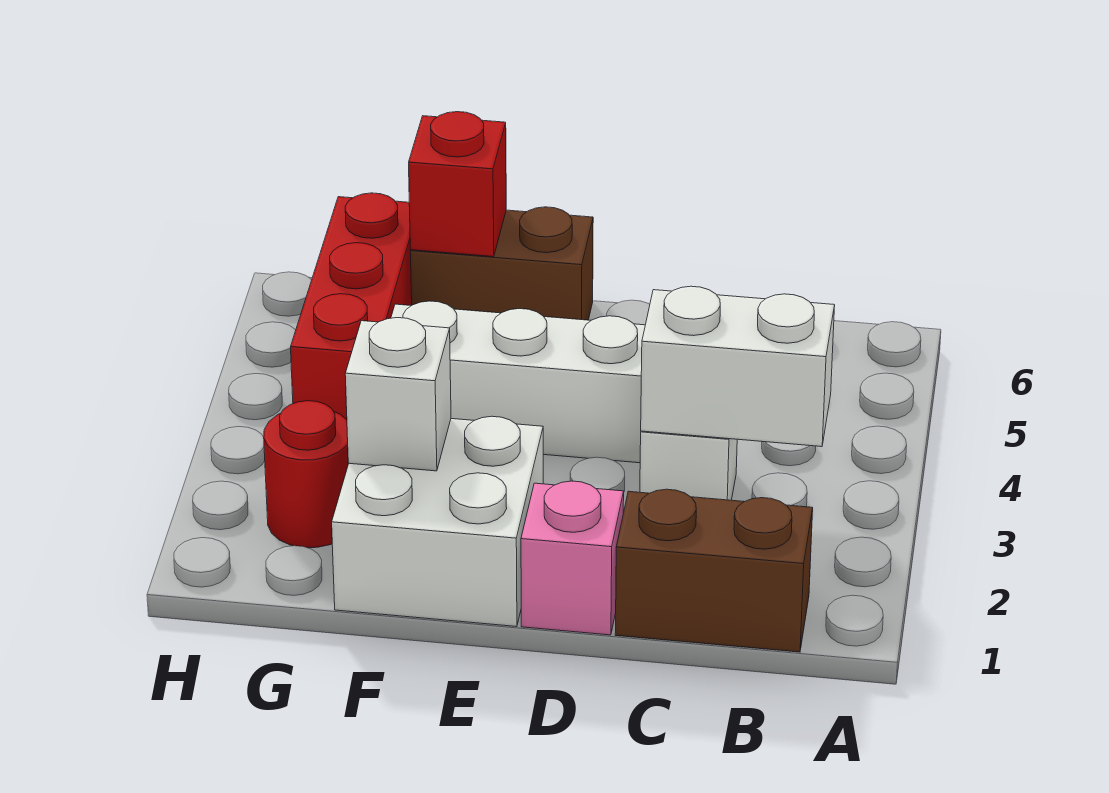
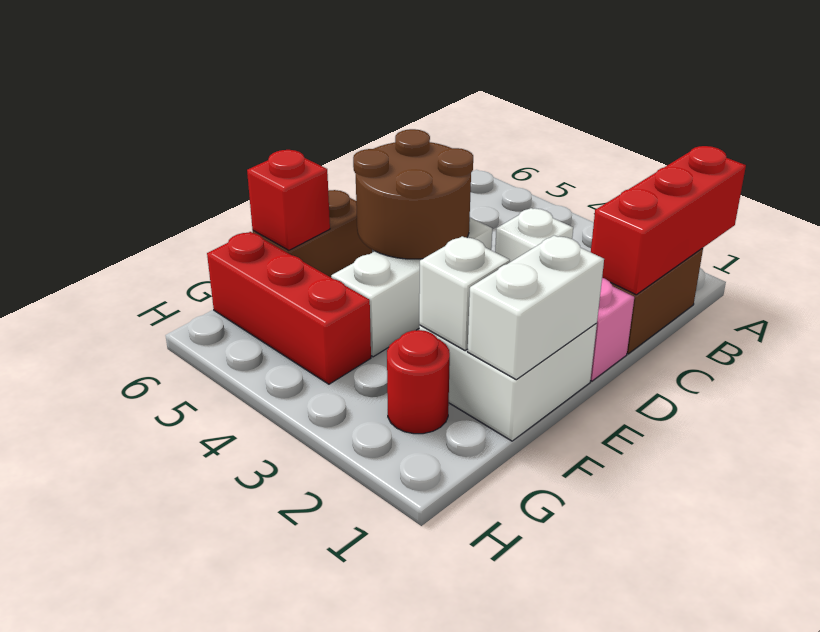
none -> red brick A1:C1 level 2
white brick B3:C3 level 2 -> white brick E1:F1 level 2
none -> brown round brick D4:E5 level 2

